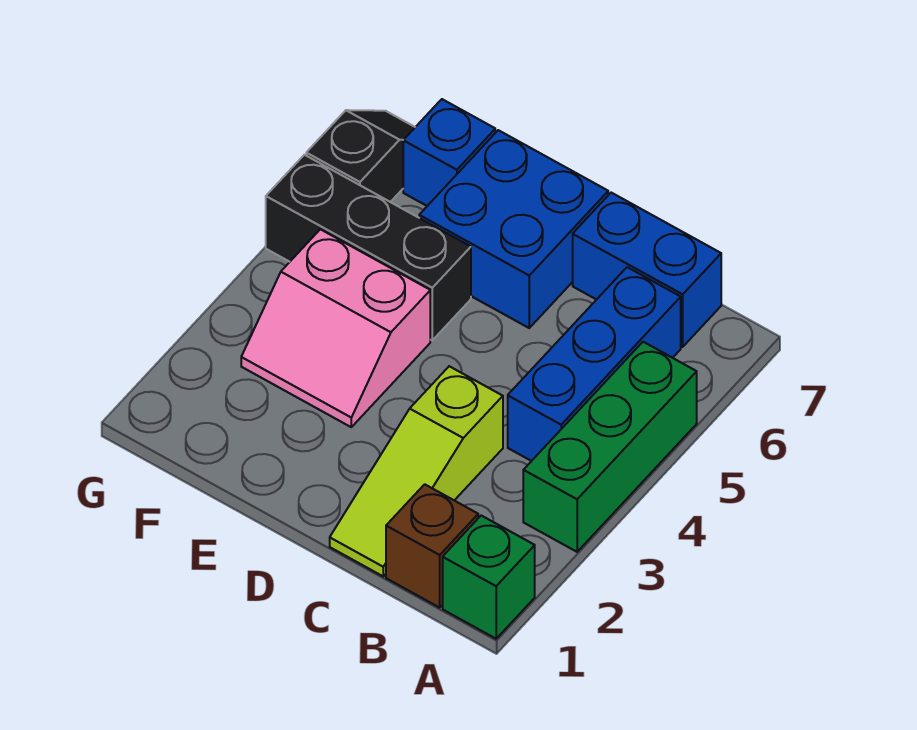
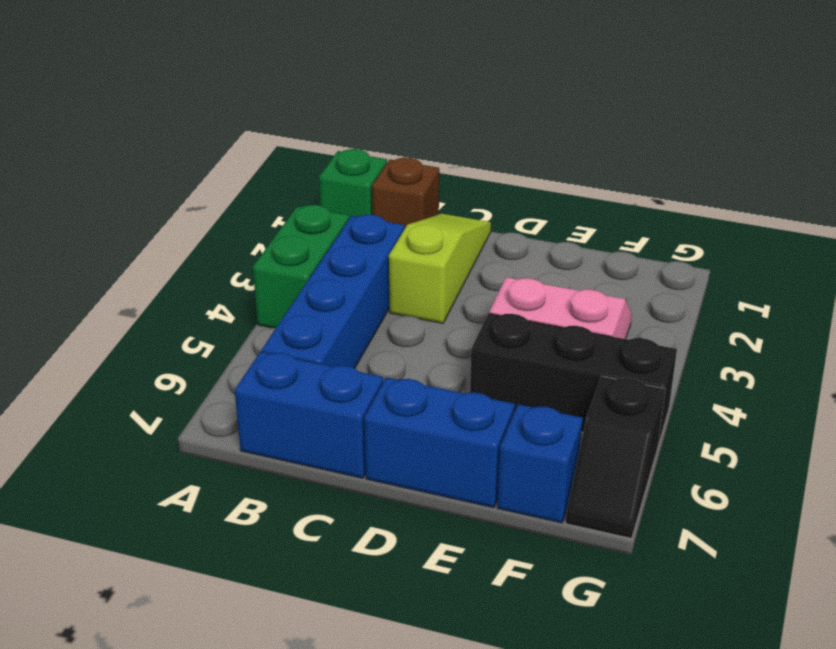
green brick A3:A5 level 1 -> green brick A3:A4 level 1
blue brick B4:B6 level 1 -> blue brick B3:B6 level 1
blue brick D6:E7 level 1 -> blue brick D7:E7 level 1

